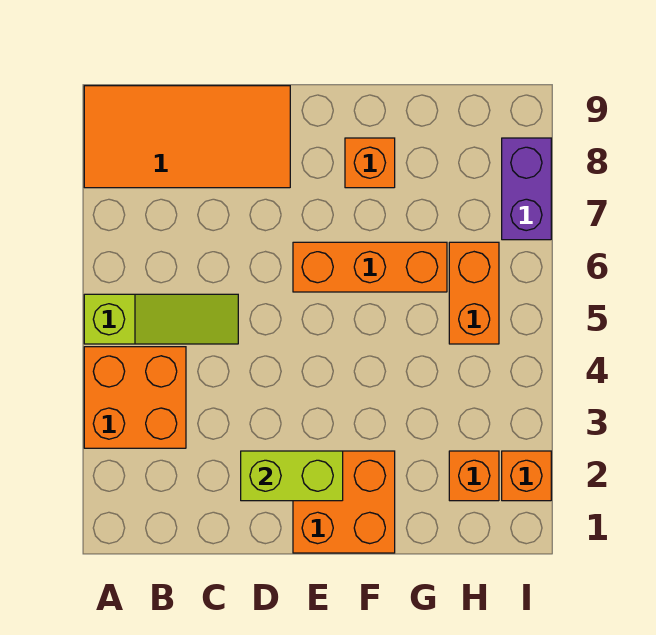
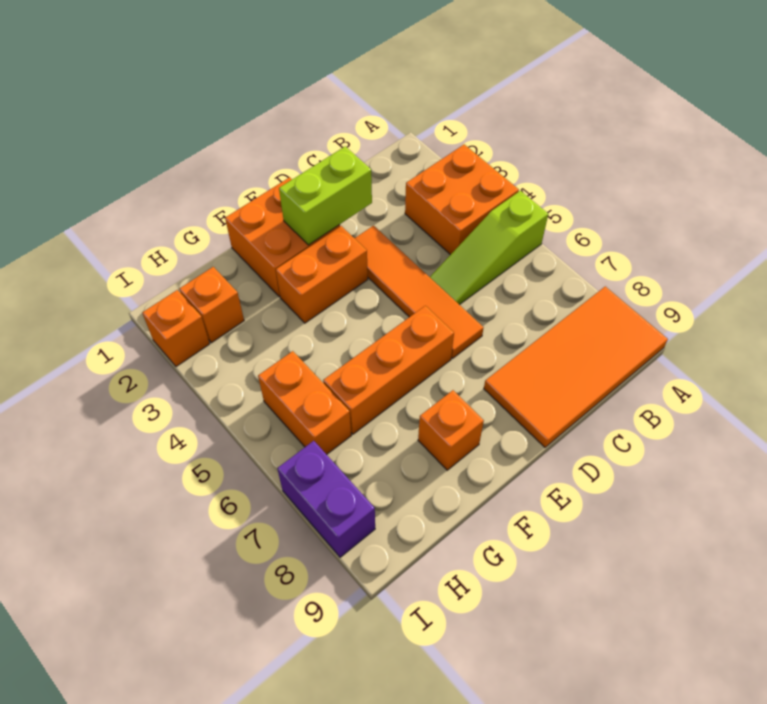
none -> orange tile D3:D6 level 1
none -> orange brick E3:F3 level 1

